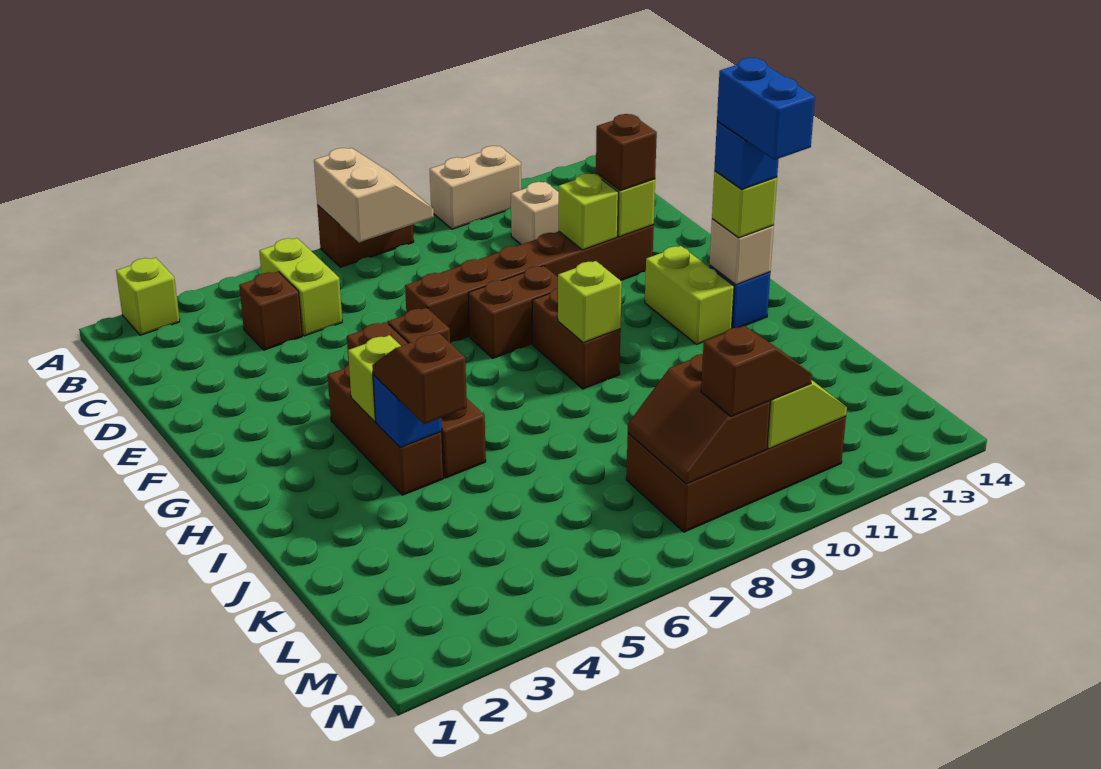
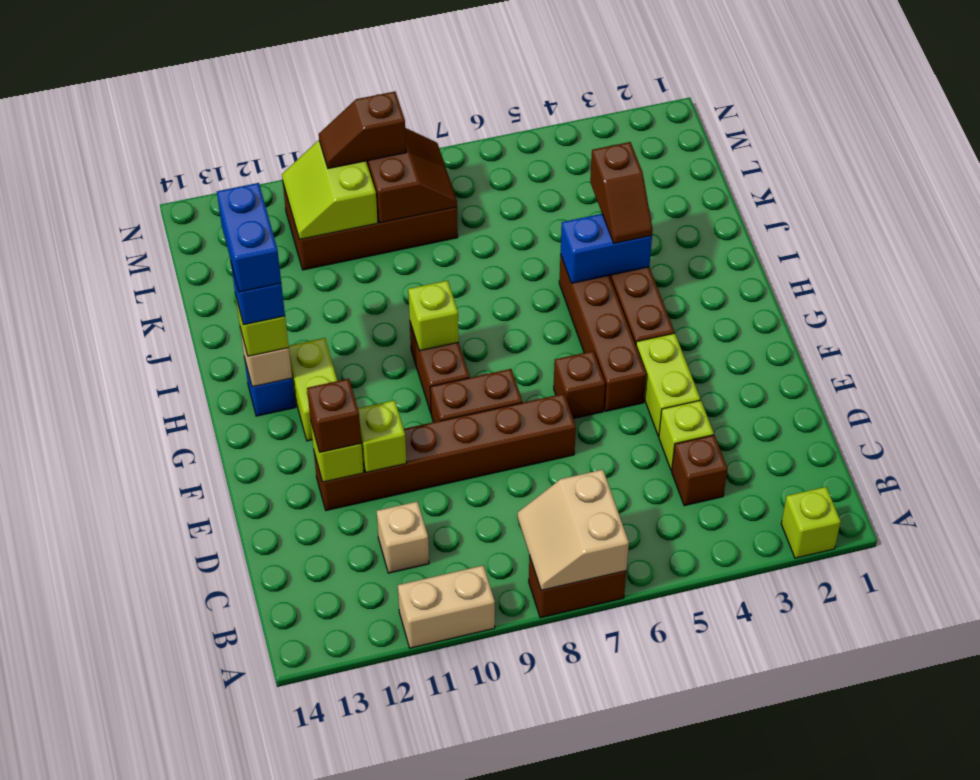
lime brick B5:C5 level 1 -> lime brick E4:F4 level 1
lime brick H4 level 2 -> lime brick D4 level 1
blue brick I4 level 2 -> blue brick I4:I5 level 2

